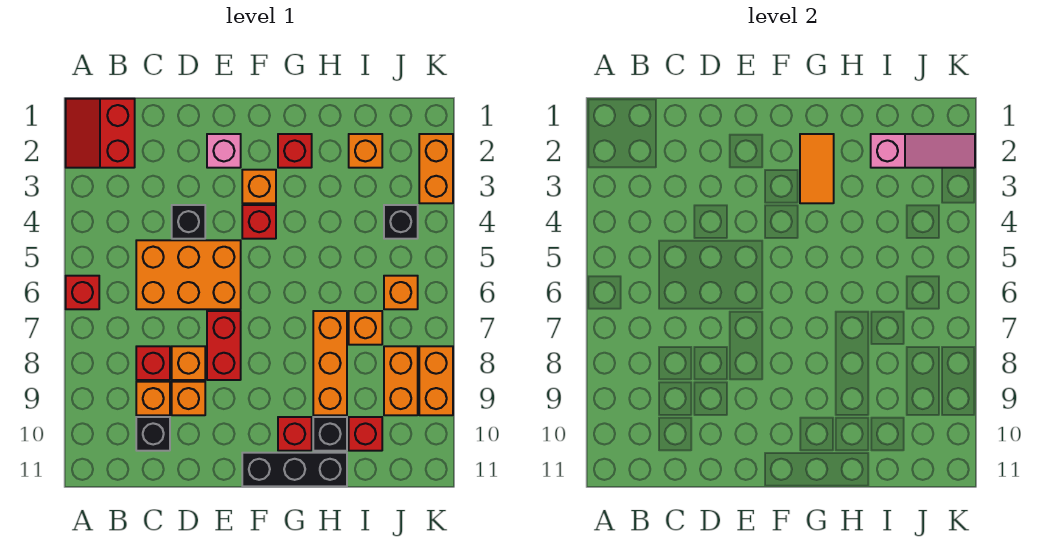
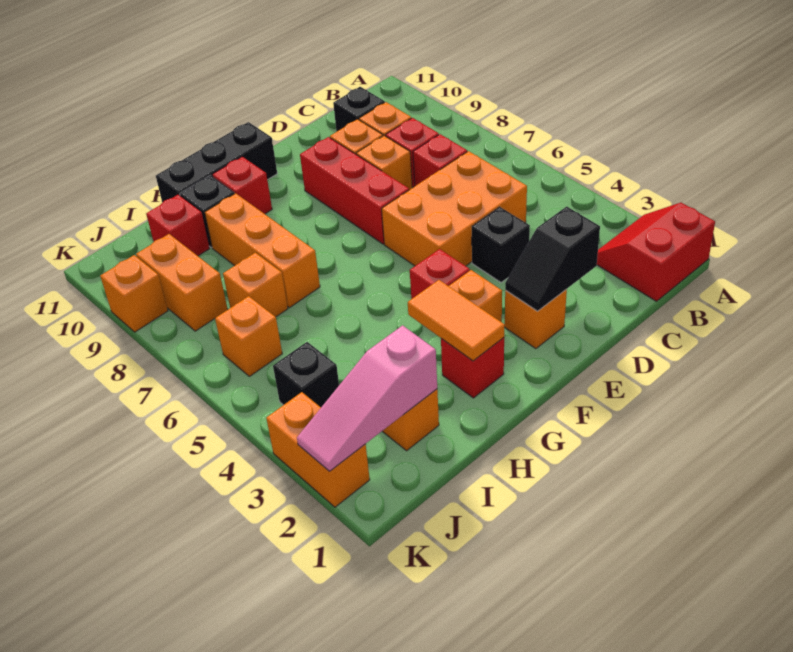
red slope A1:B2 level 1 top B -> red slope A1:B2 level 1 top 1
red brick A6 level 1 -> red brick C7 level 1
none -> black slope D2:E2 level 2 top D
pink brick E2 level 1 -> orange brick E2 level 1
red brick E7:E8 level 1 -> red brick E7:E9 level 1
orange brick K8:K9 level 1 -> orange brick K9 level 1

